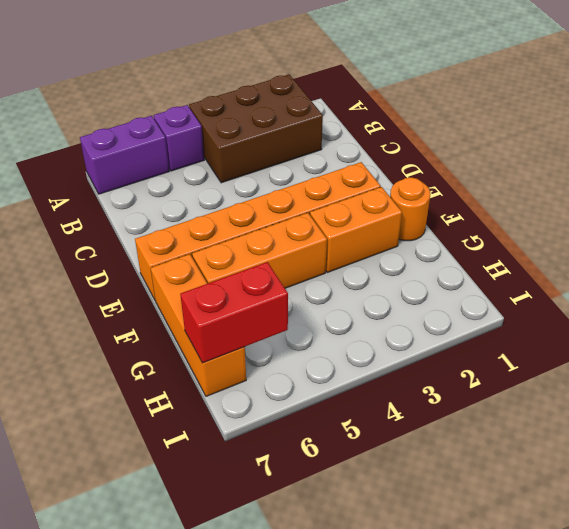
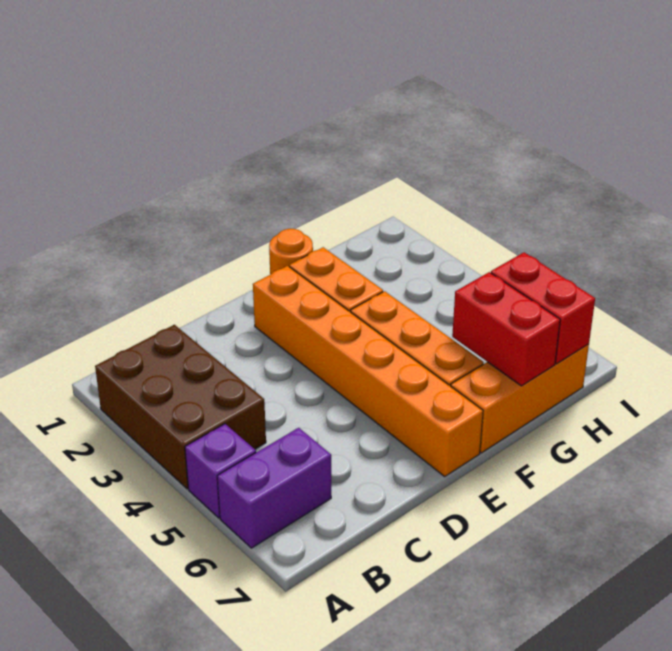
purple brick A6:A7 level 1 -> purple brick A6:B6 level 1
none -> red brick G6:G7 level 2

